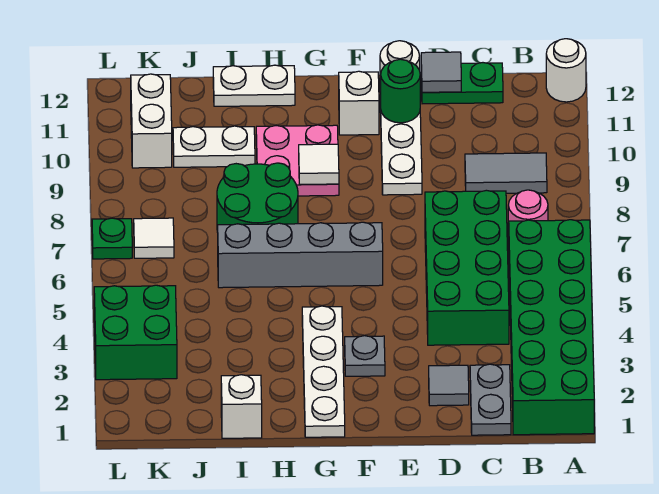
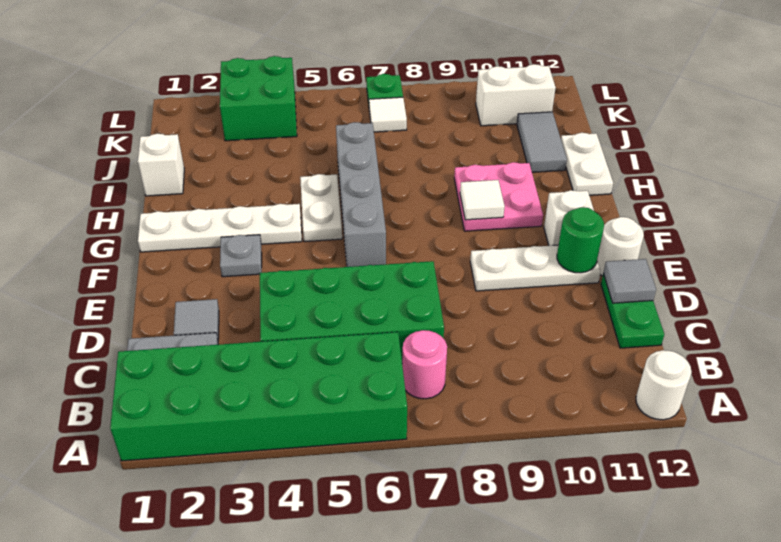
grey tile B9:C9 level 1 -> grey tile I11:J11 level 1
green round brick H7:I8 level 1 -> none
white plate I10:J10 level 1 -> white plate G5:H5 level 1

